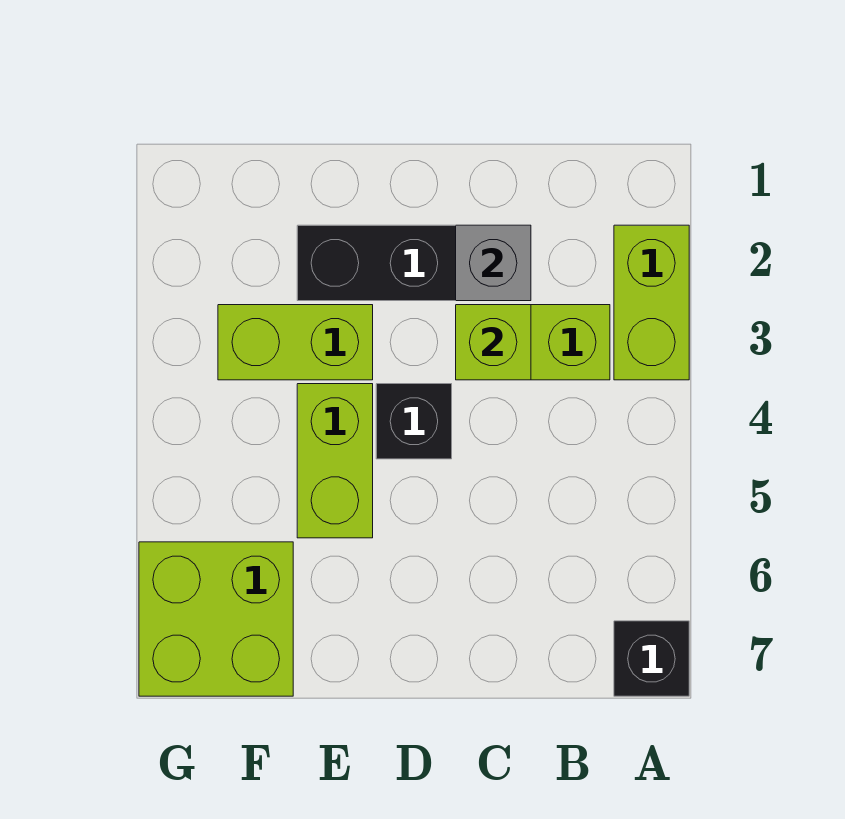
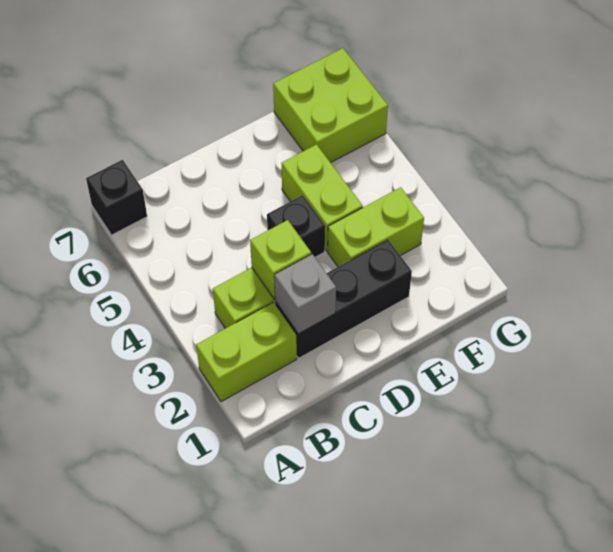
lime brick A2:A3 level 1 -> lime brick A2:B2 level 1

